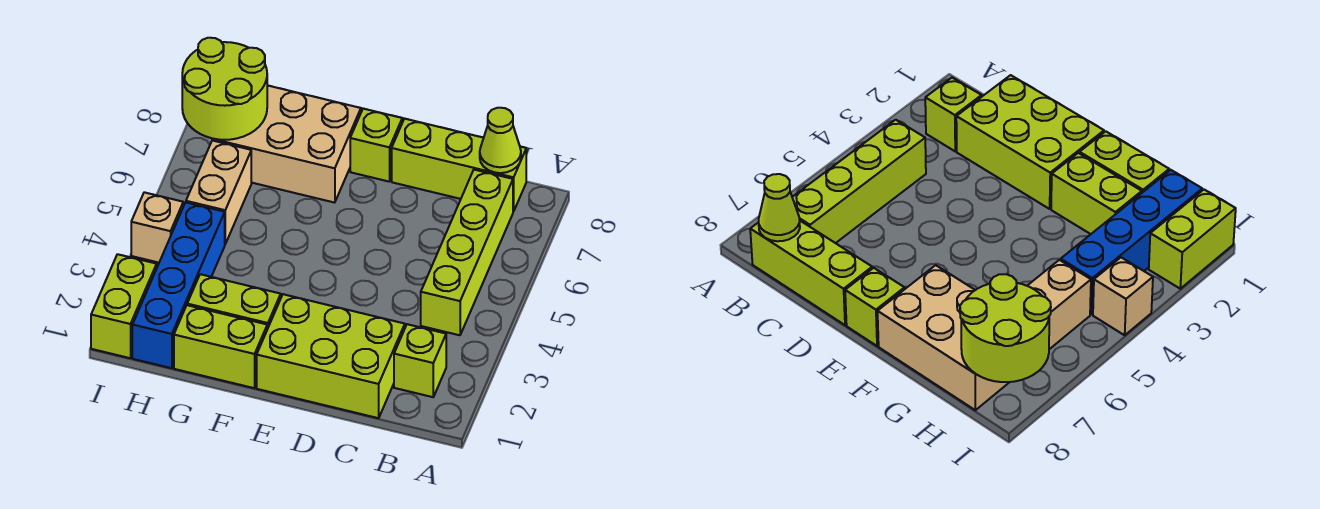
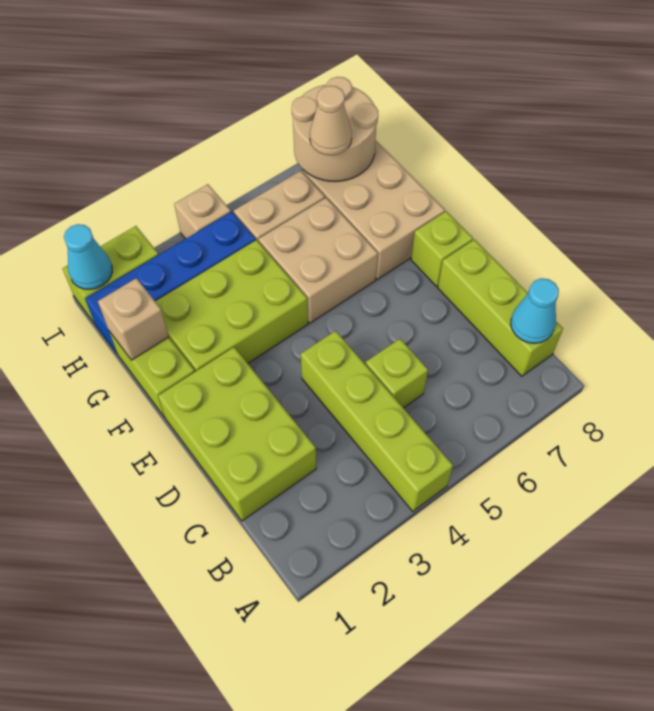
lime brick B2 level 1 -> lime brick C5 level 1
lime brick B4:B7 level 1 -> lime brick A4:D4 level 1
lime cone B8 level 2 -> cyan cone B8 level 2
lime brick F2:G2 level 1 -> lime brick F2:G4 level 1
none -> tan brick F5:G6 level 1
none -> tan brick G1 level 2
lime round brick H7:I8 level 2 -> tan round brick H7:I8 level 2
none -> tan cone H7 level 3
none -> cyan cone I1 level 2

